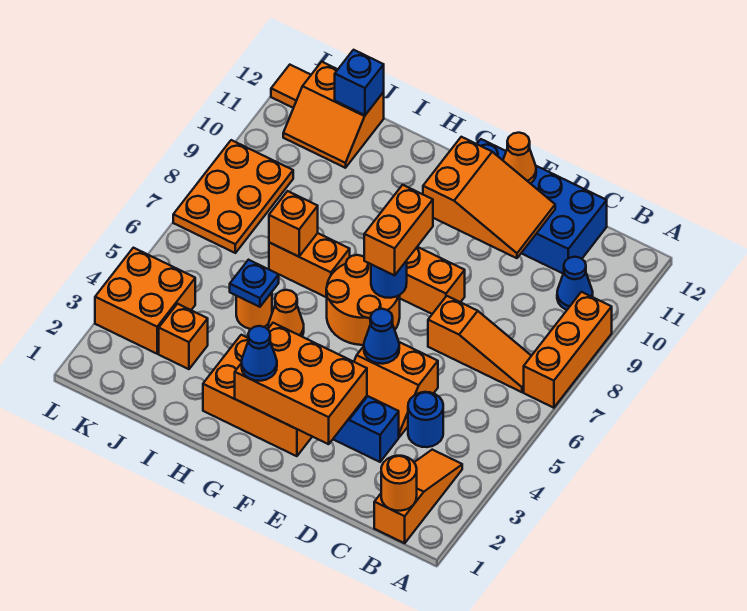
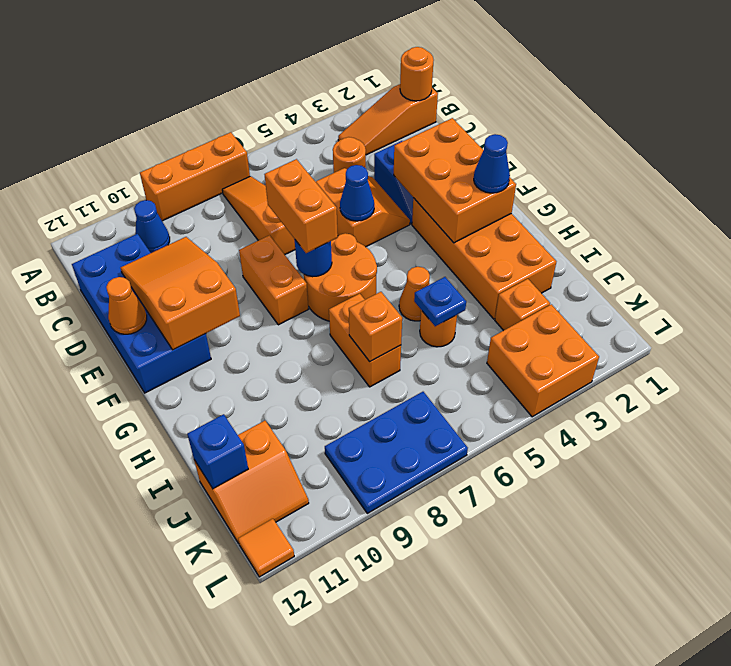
blue round brick C4 level 1 -> orange round brick C4 level 1
orange brick F2:H3 level 1 -> orange brick F2:I3 level 1
orange brick F7:F8 level 3 -> orange brick E7:F7 level 3
orange slope J11:K12 level 1 top 12 -> orange slope J11:K12 level 1 top J
orange plate K7:L9 level 1 -> blue plate K7:L9 level 1

